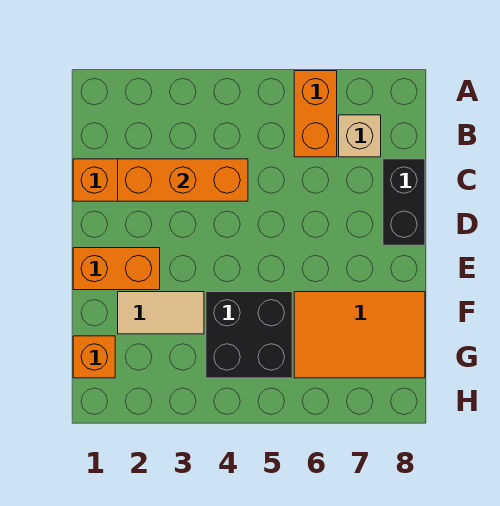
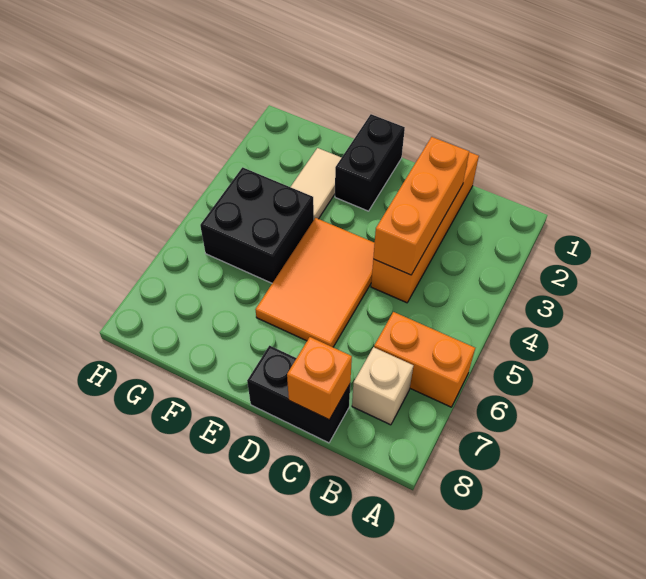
orange brick E1:E2 level 1 -> black brick E1:E2 level 1
orange tile F6:G8 level 1 -> orange tile D4:E6 level 1
orange brick G1 level 1 -> orange brick C8 level 2

